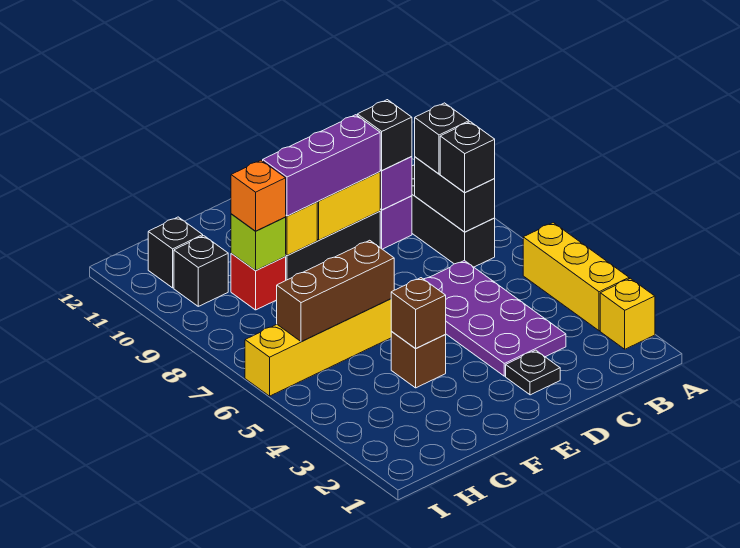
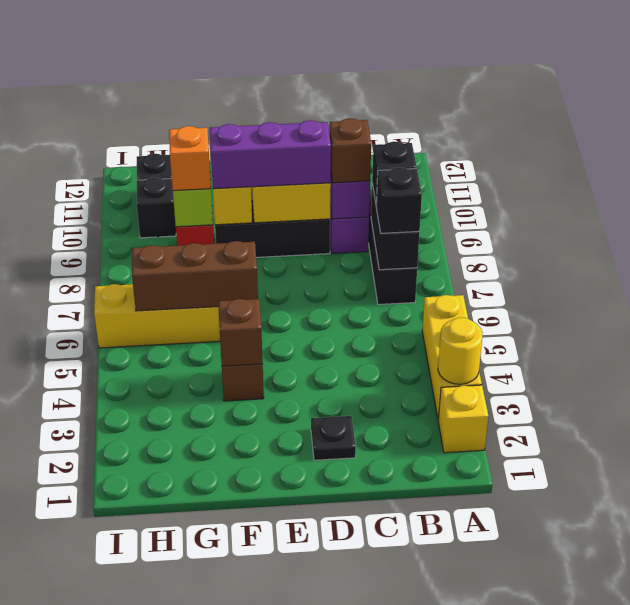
none -> yellow round brick A3 level 2
purple plate C3:D6 level 1 -> none
black brick C9 level 3 -> brown brick C9 level 3

